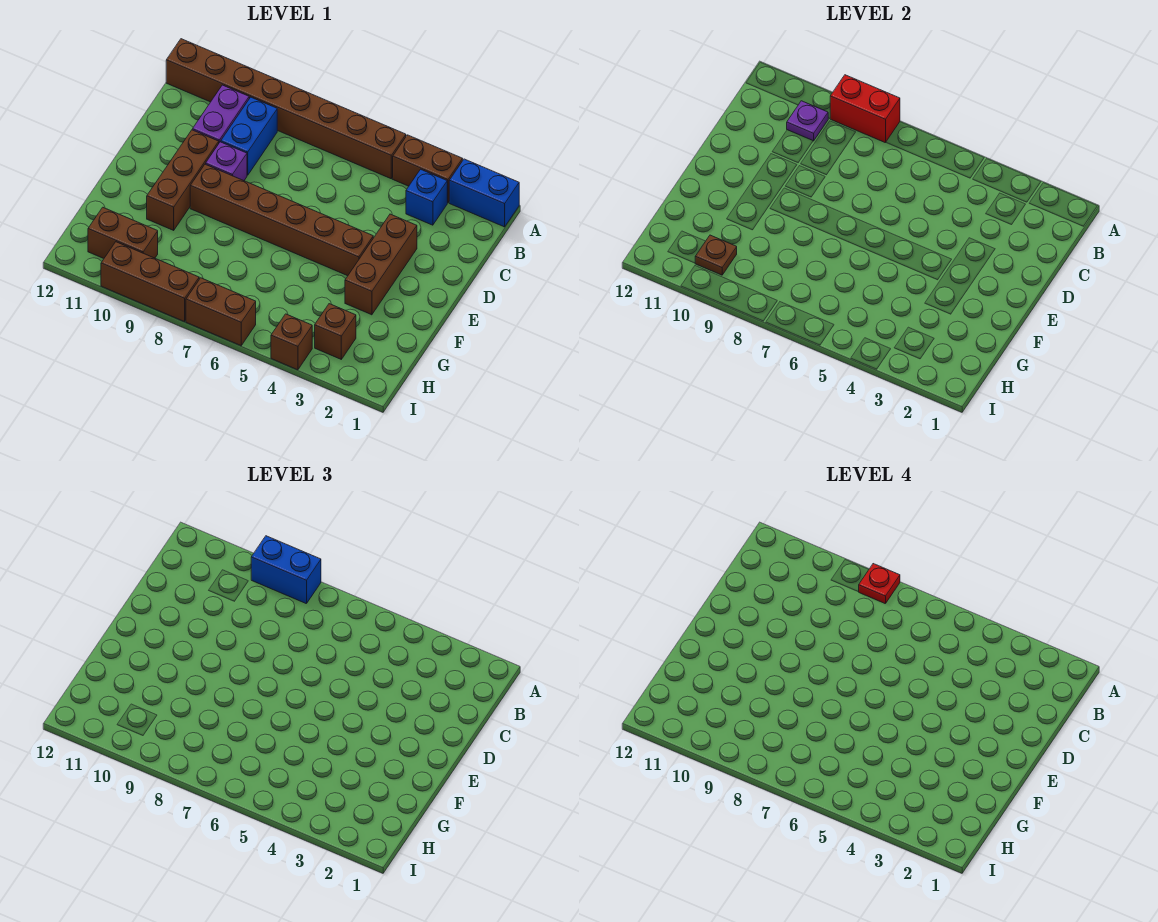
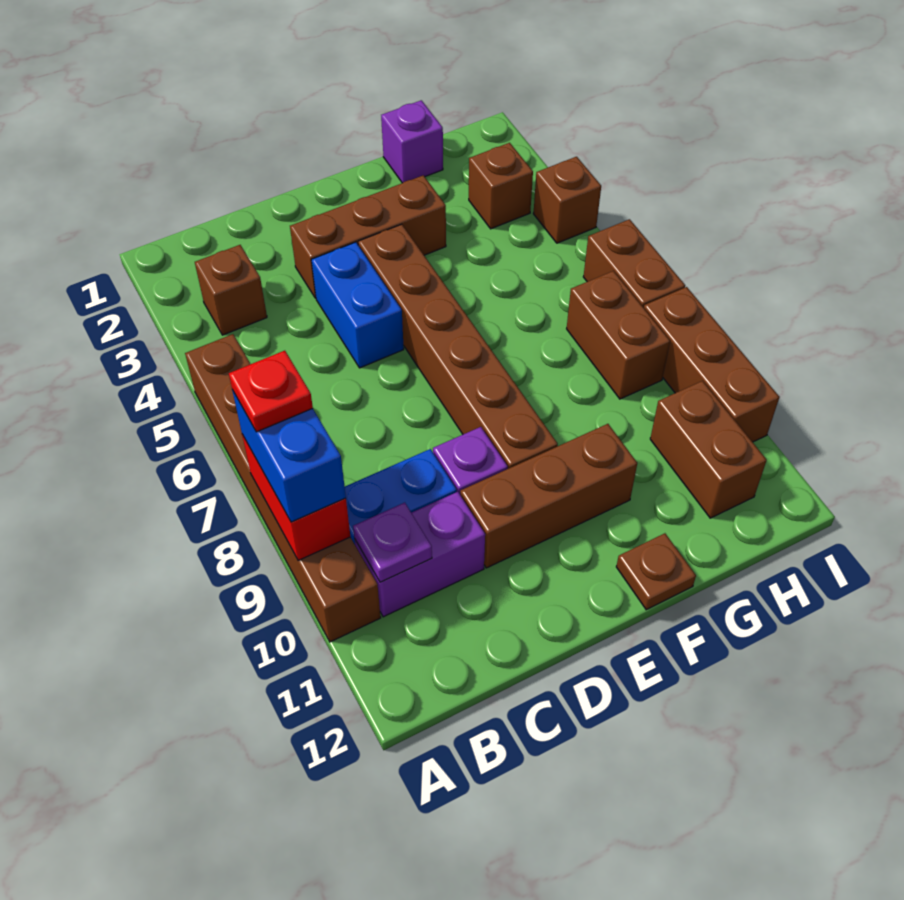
blue brick A1:A2 level 1 -> blue brick D4:D5 level 1
brown brick A3:A4 level 1 -> brown brick H7:H8 level 1
brown brick A5:A12 level 1 -> brown brick A5:A10 level 1
blue brick B3 level 1 -> brown brick B3 level 1
none -> purple brick G1 level 1
brown plate H10 level 2 -> brown plate F12 level 1

